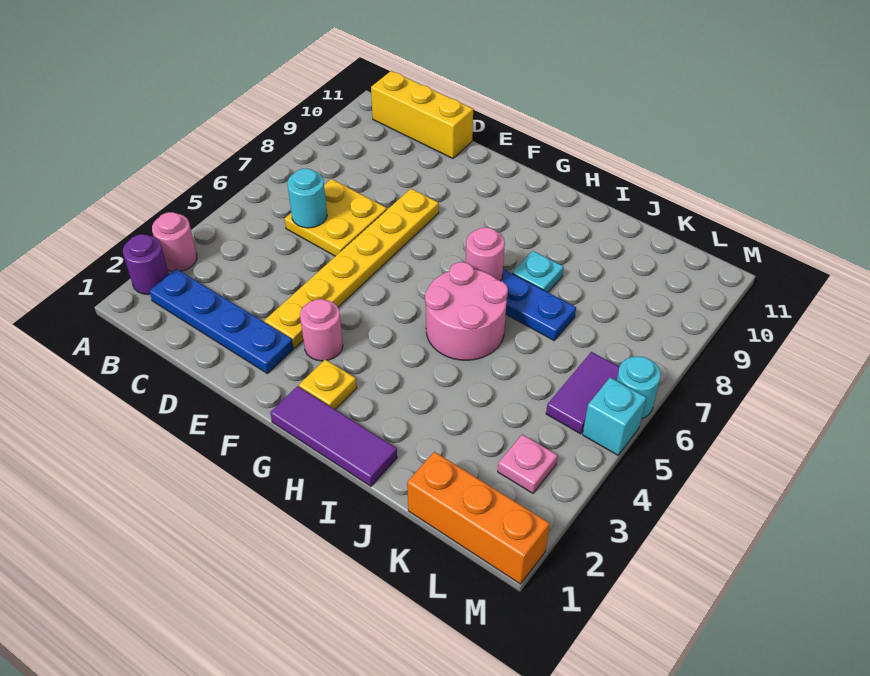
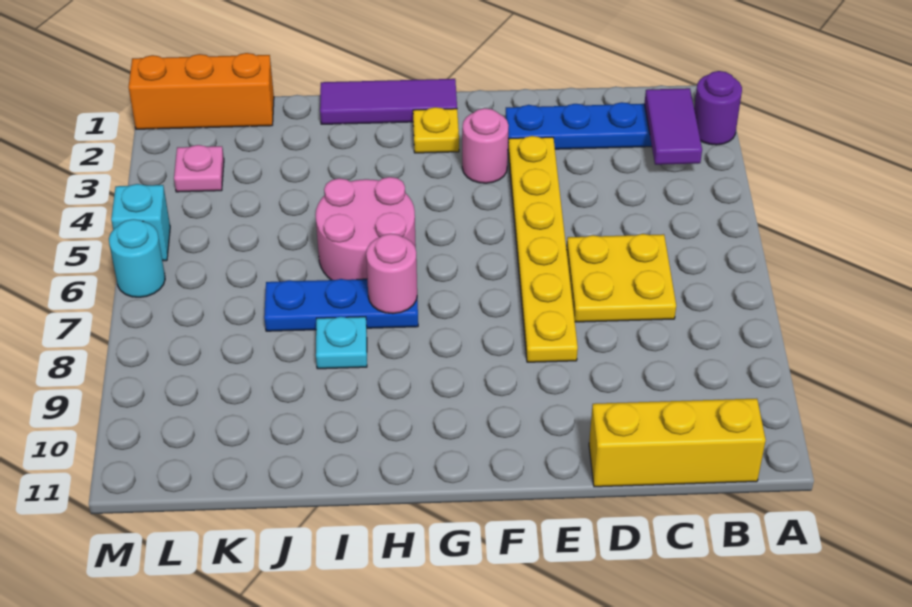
pink round brick A3 level 1 -> none
cyan round brick C6 level 2 -> none
purple tile L5:L6 level 1 -> purple tile B2:B3 level 2

